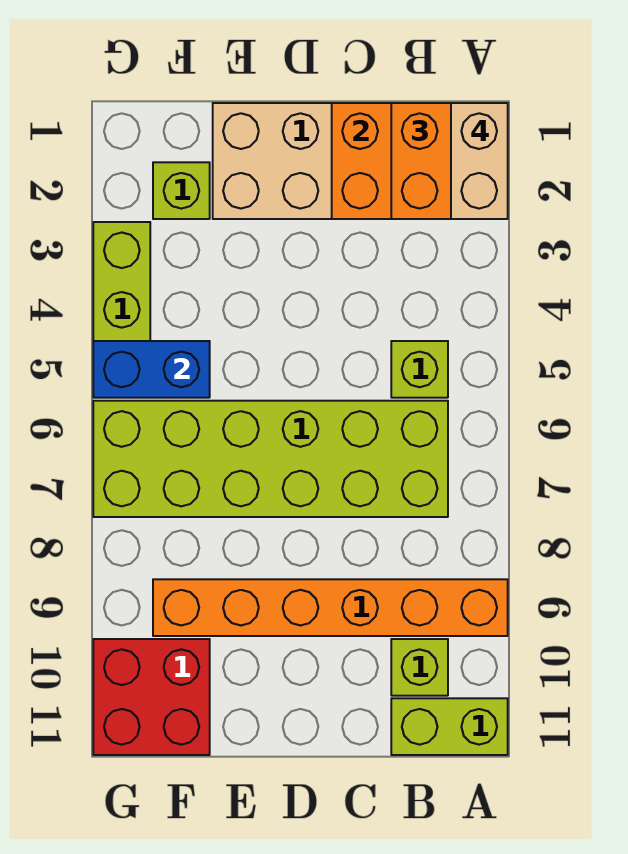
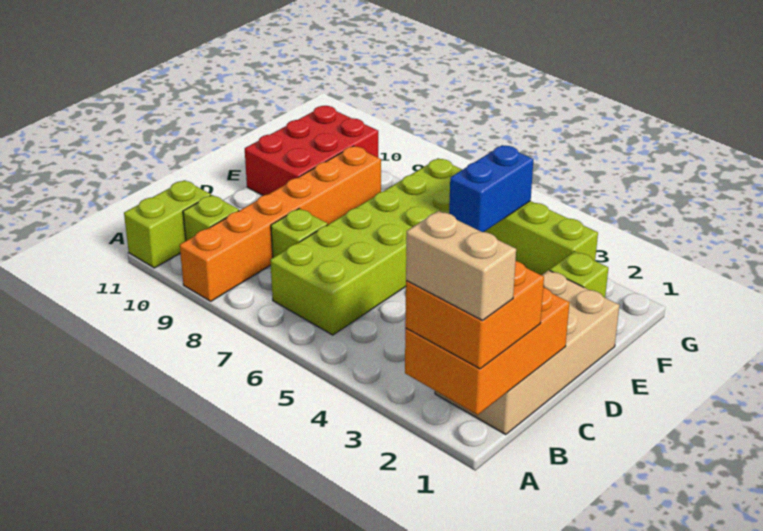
lime brick B5 level 1 -> lime brick C8 level 1
red brick F10:G11 level 1 -> red brick E10:G11 level 1

